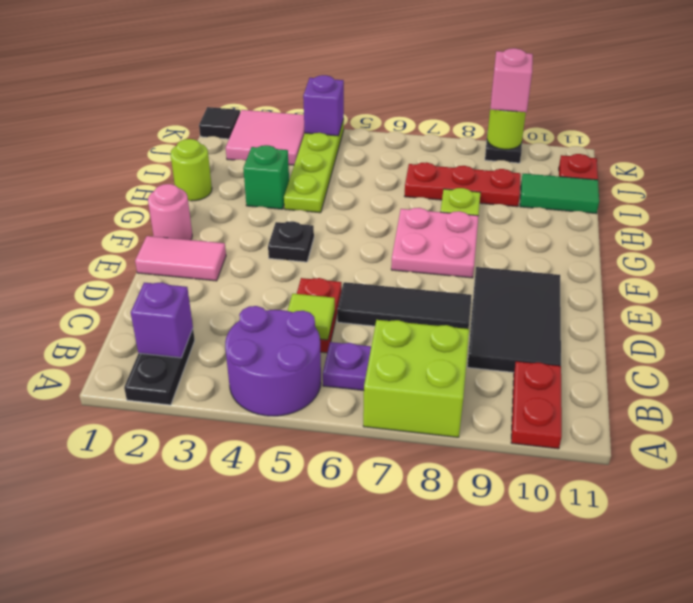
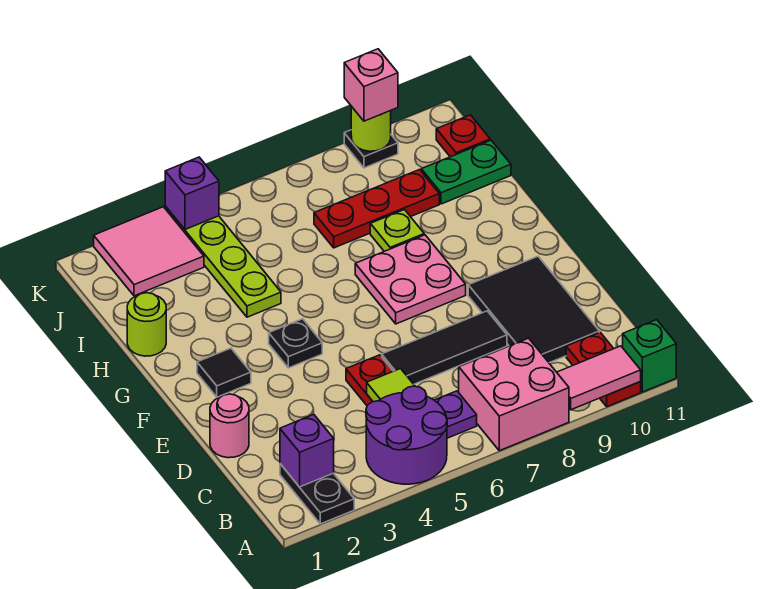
lime brick A7:B8 level 1 -> pink brick A7:B8 level 1
pink tile E1:E2 level 1 -> pink tile A9:A10 level 2
pink round brick F1 level 1 -> pink round brick D1 level 1
green brick H3 level 1 -> green brick A11 level 1
green tile I10:I11 level 1 -> green plate I10:I11 level 1
black tile K1 level 1 -> black tile F2 level 1

